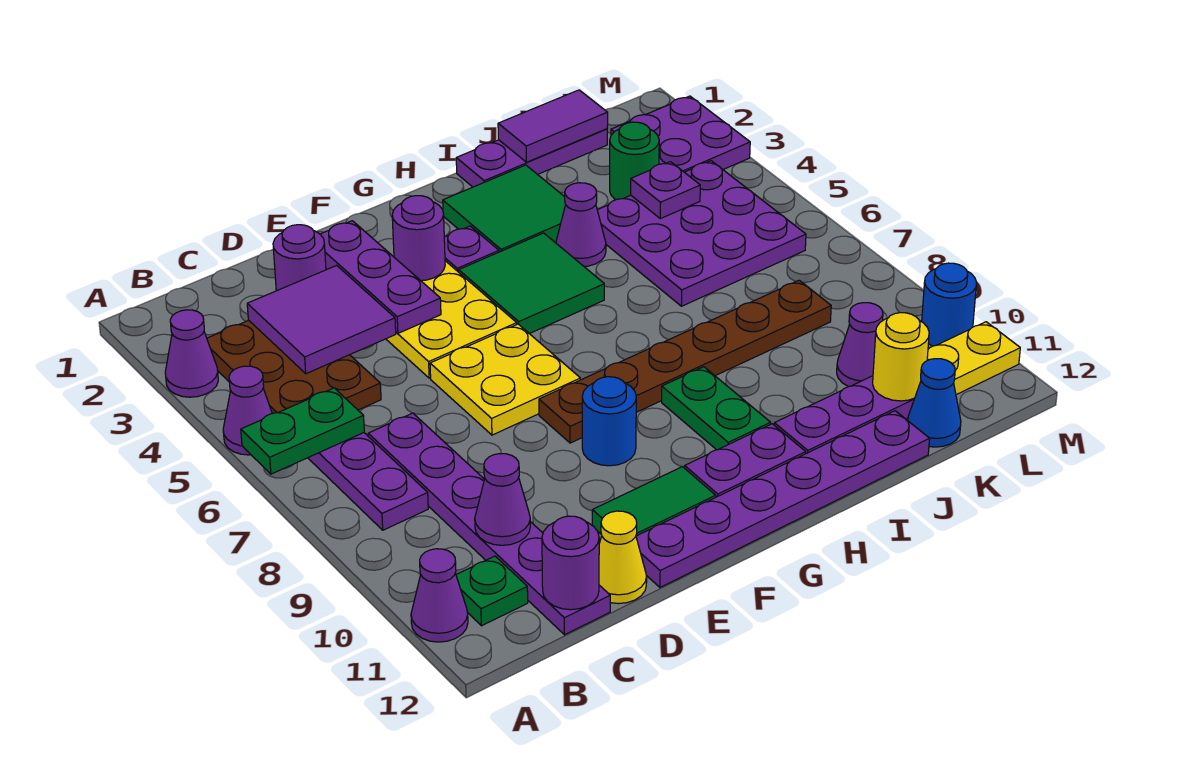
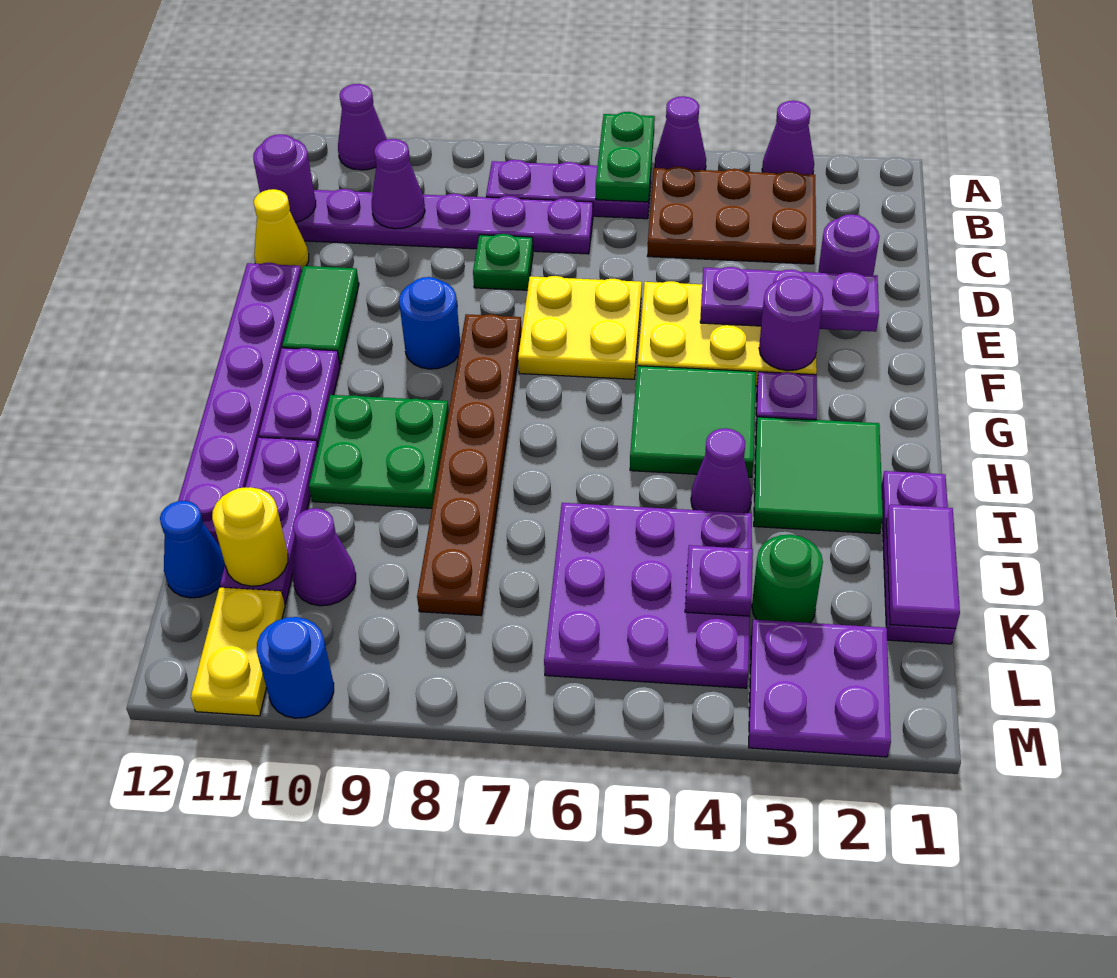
green plate B11 level 1 -> green plate D8 level 1
purple tile C3:D4 level 2 -> none
green plate H9:H10 level 1 -> green plate H9:I10 level 1

